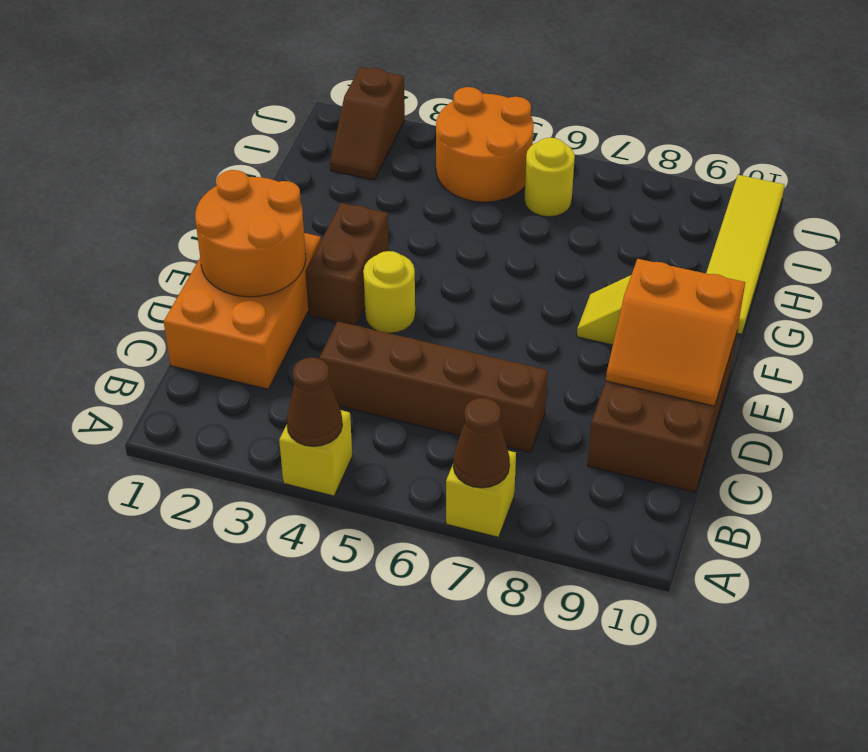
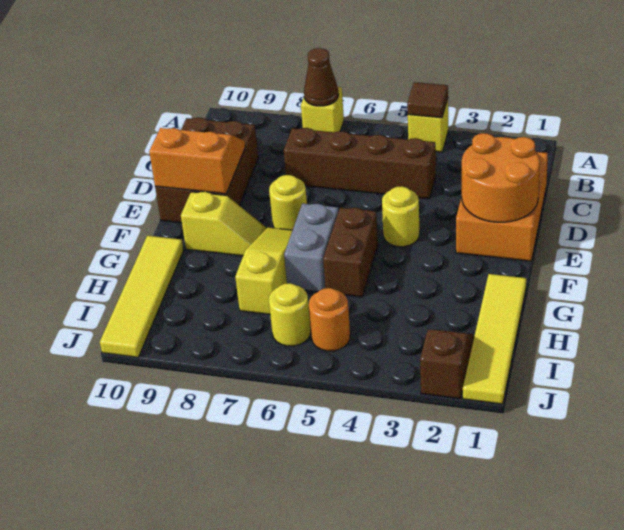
brown cone A4 level 2 -> brown tile A4 level 2
brown brick E3:F3 level 1 -> brown brick F5:G5 level 1
none -> yellow round brick E7 level 1
none -> grey brick F6:G6 level 1
none -> yellow slope F7:H7 level 1 top H
none -> yellow tile G1:J1 level 1
orange round brick I4:J5 level 1 -> orange round brick I5 level 1

